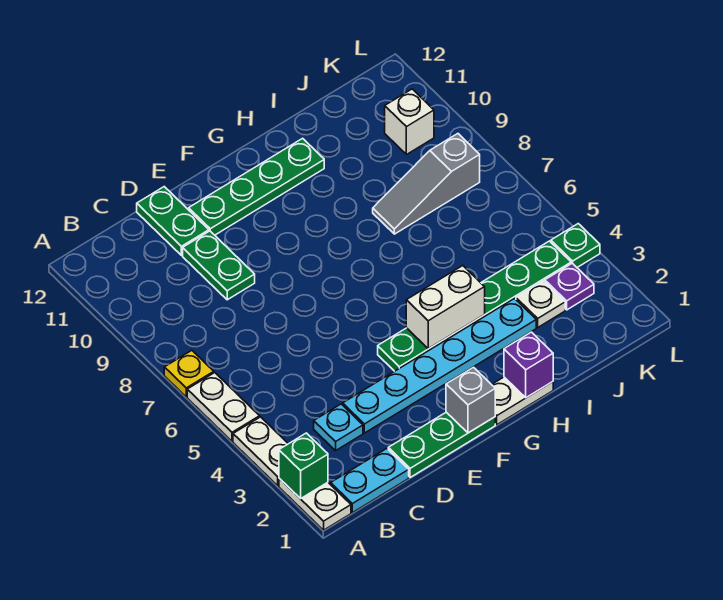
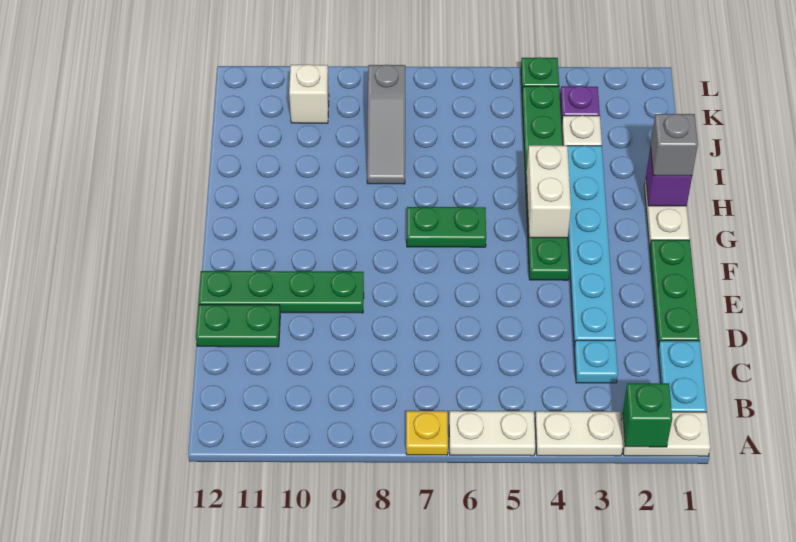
green plate D9:D10 level 1 -> green plate G6:G7 level 1
green plate E11:H11 level 1 -> green plate E9:E12 level 1
grey brick F1 level 2 -> grey brick H1 level 3

